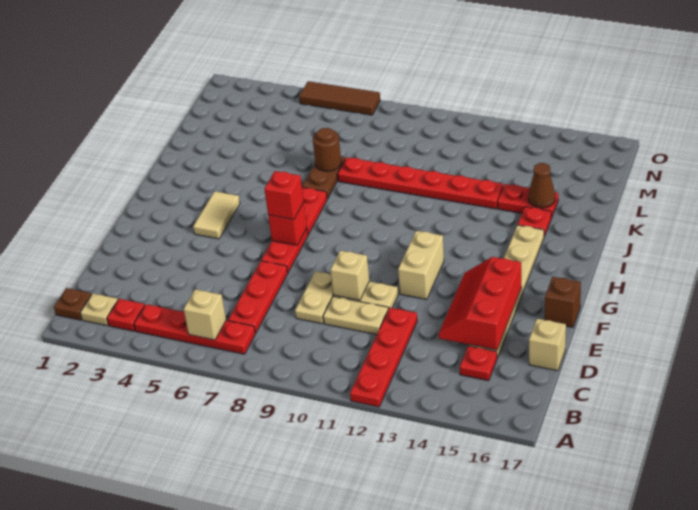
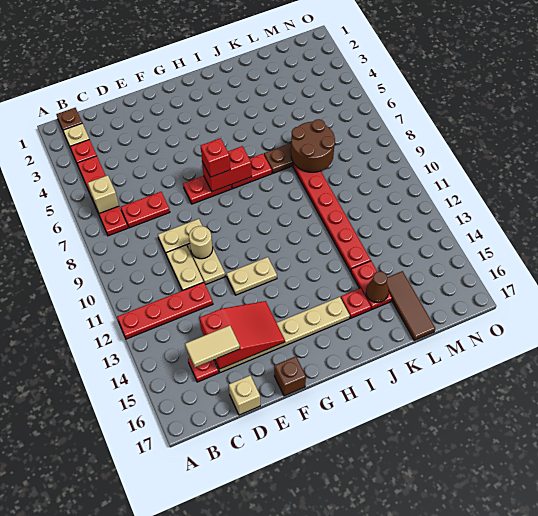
red plate C7:E7 level 1 -> red plate C7:D7 level 1
red slope D14:F15 level 2 top 15 -> red slope D14:F15 level 2 top D
tan brick E10 level 2 -> tan round brick E10 level 2
tan brick F12:G12 level 1 -> tan plate F12:G12 level 1
tan tile G4:H4 level 1 -> tan tile C15:D15 level 3
red brick G7 level 2 -> red brick G7:H7 level 2
brown round brick K7 level 2 -> brown round brick K7:L8 level 2
brown tile O5:O7 level 1 -> brown tile L15:L17 level 1

